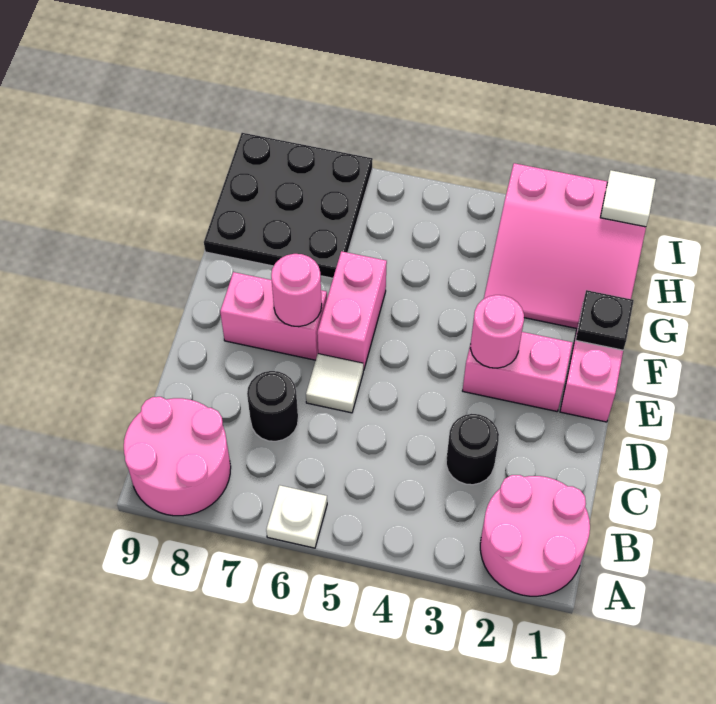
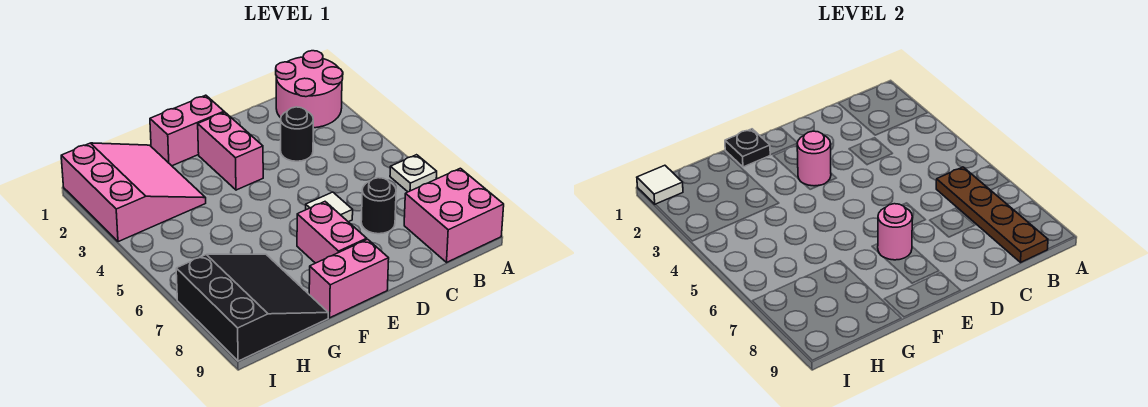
pink round brick A8:B9 level 1 -> pink brick A8:B9 level 1
none -> brown plate B6:B9 level 2
pink brick E6:F6 level 1 -> pink brick E9:F9 level 1
black plate G7:I9 level 1 -> black slope G7:I9 level 1 top I

